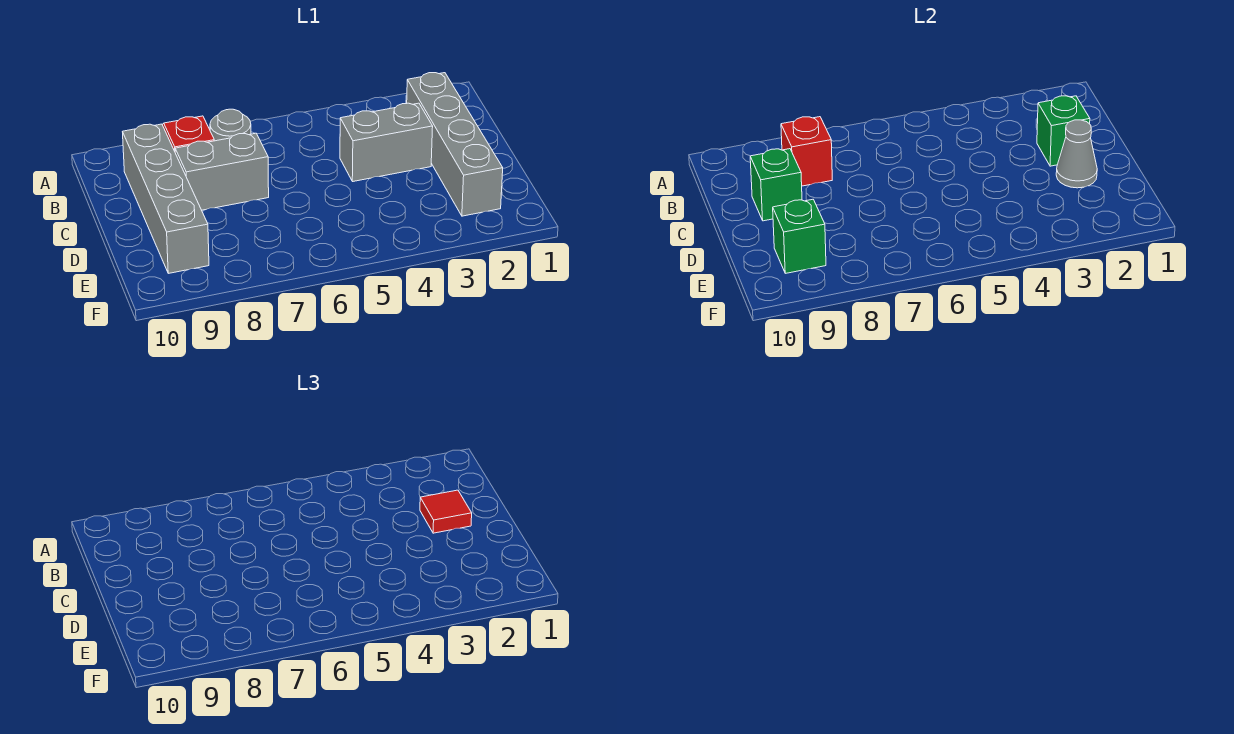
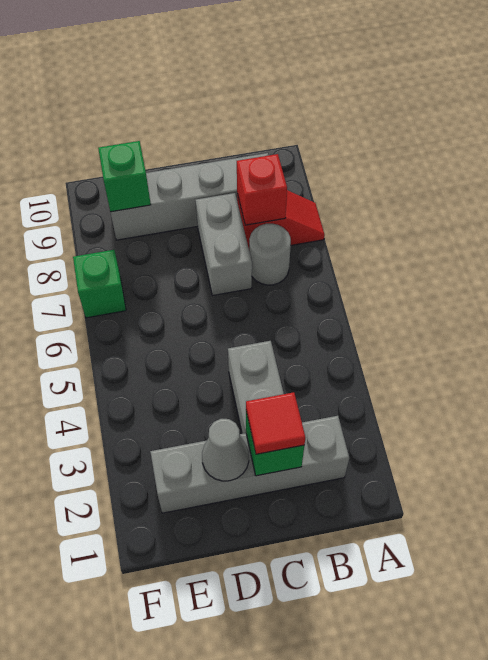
green brick C9 level 2 -> green brick F7 level 1

